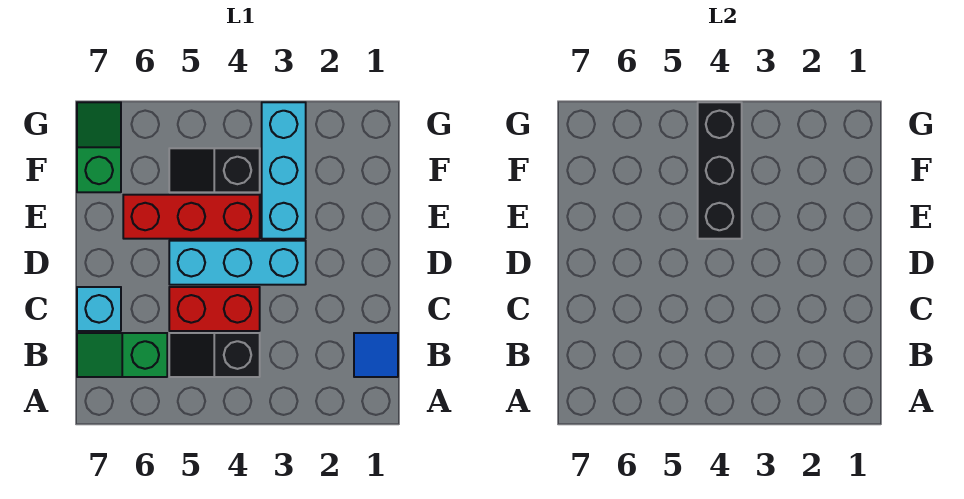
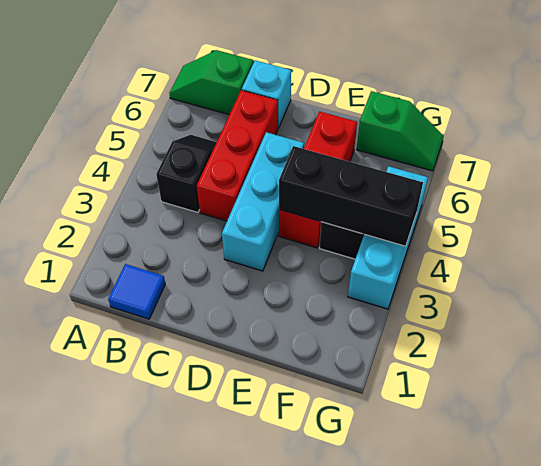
green slope B6:B7 level 1 top 6 -> green slope A7:B7 level 1 top B
red brick C4:C5 level 1 -> red brick C4:C6 level 1
cyan brick E3:G3 level 1 -> cyan brick G3:G5 level 1

